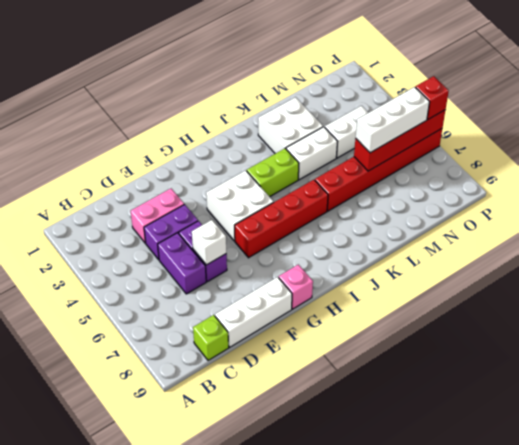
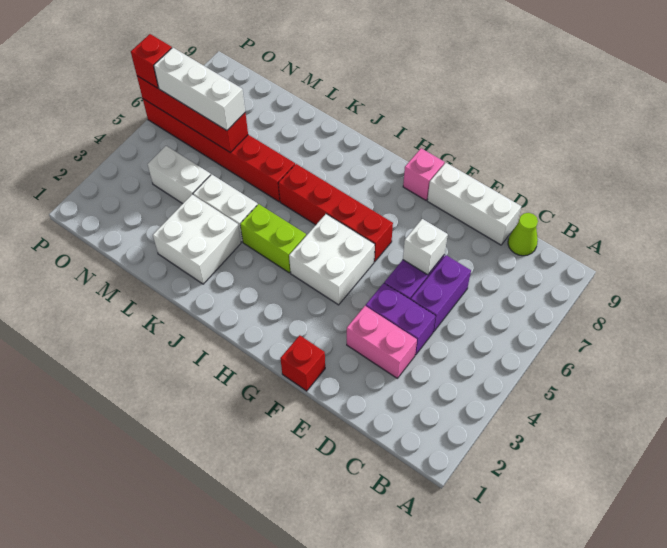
lime brick C9 level 1 -> lime cone C9 level 1
none -> red brick F1 level 1

